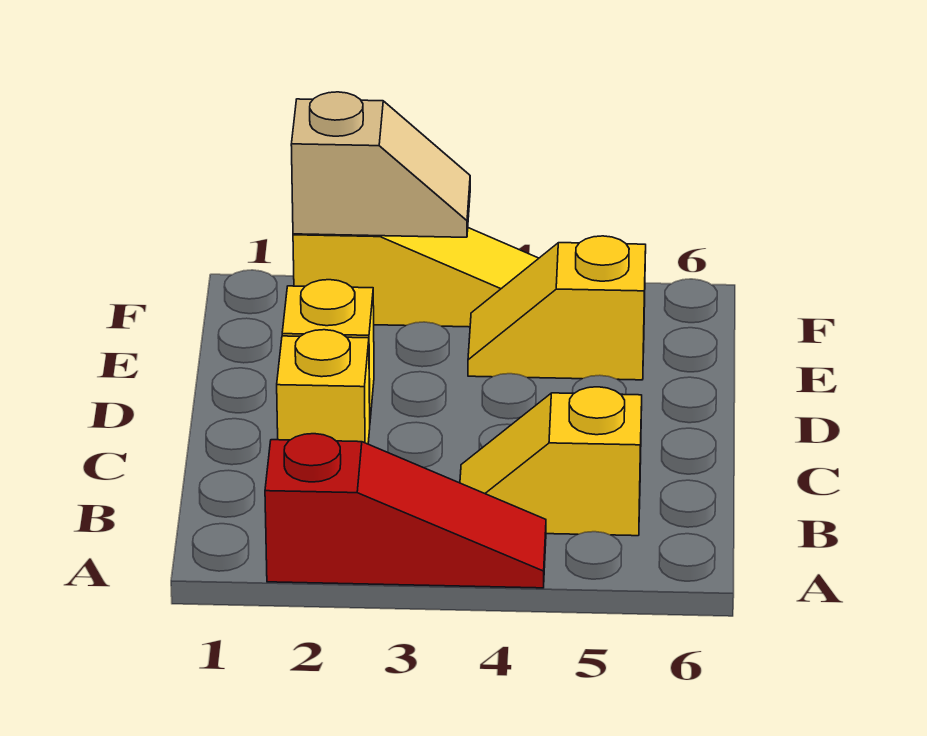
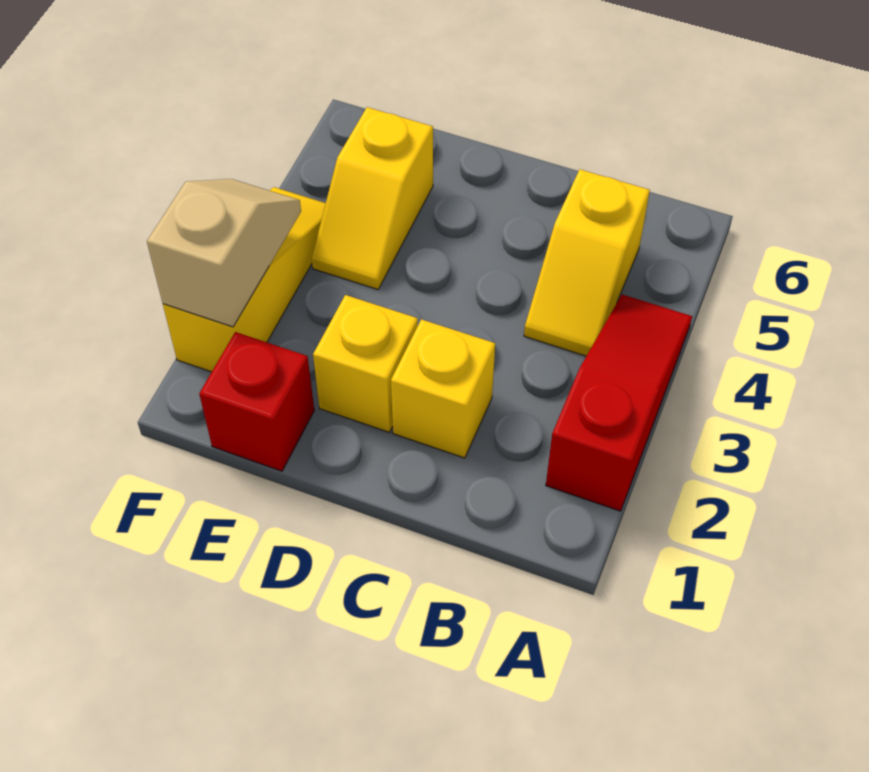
none -> red brick E1 level 1

